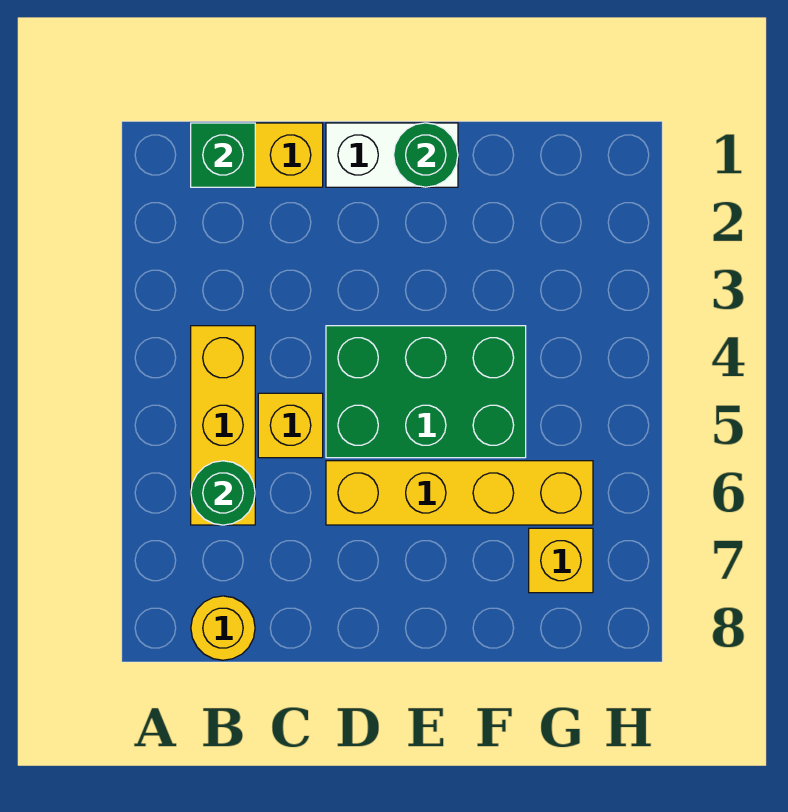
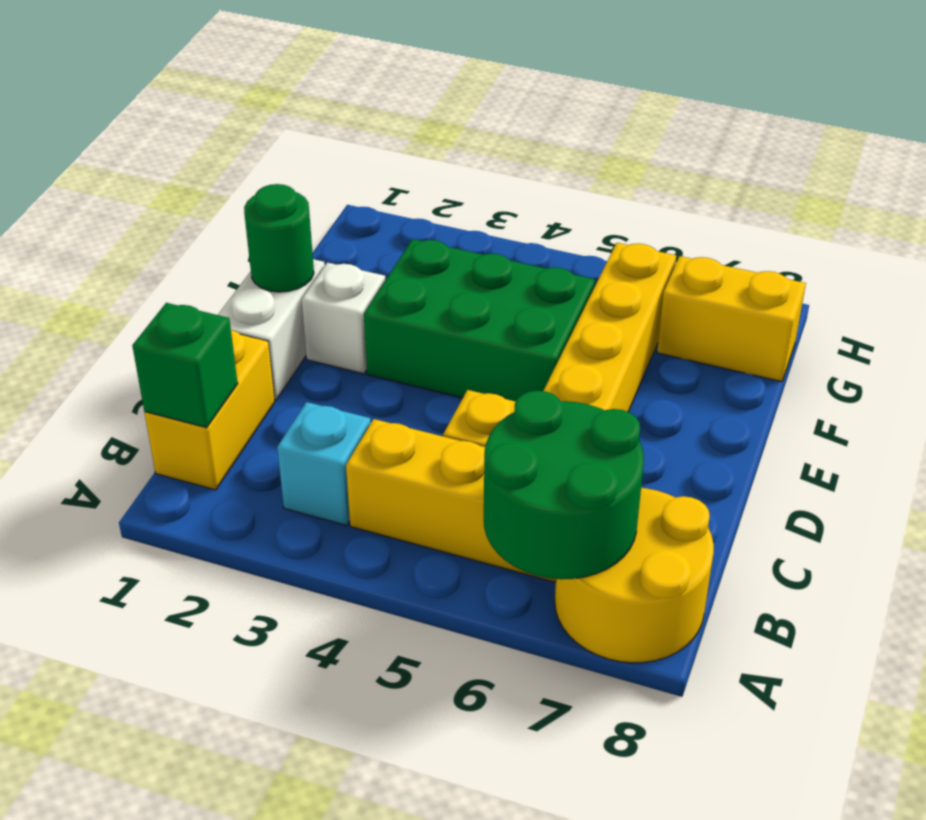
none -> cyan brick B3 level 1
green round brick B6 level 2 -> green round brick A6:B7 level 2
yellow round brick B8 level 1 -> yellow round brick A7:B8 level 1
green brick D4:F5 level 1 -> green brick E3:F5 level 1
none -> white brick E2 level 1
yellow brick G7 level 1 -> yellow brick G7:G8 level 1

